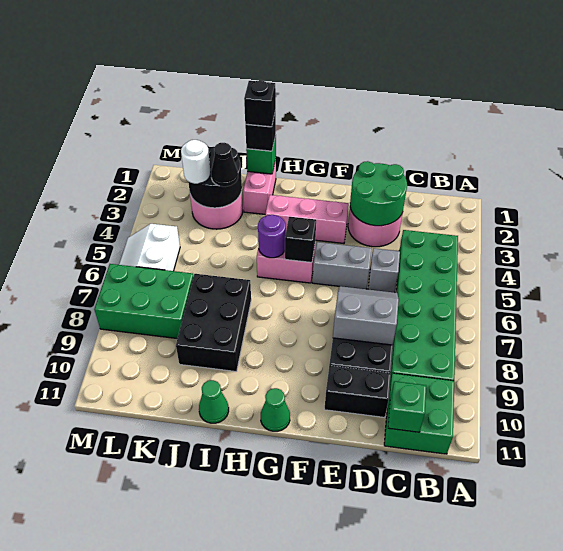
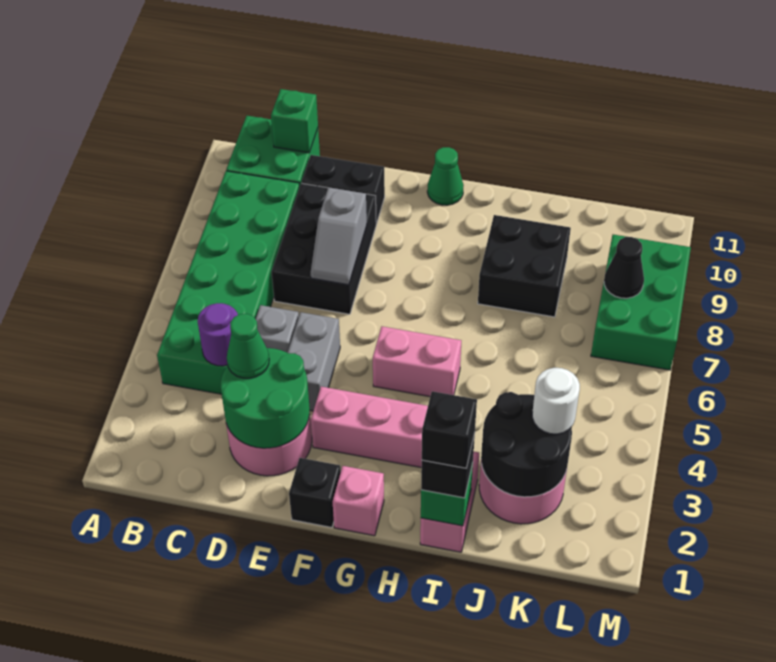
grey slope D7:E8 level 2 top 8 -> grey slope E7:E8 level 2 top 8
grey brick E5:F5 level 1 -> grey brick E4:E5 level 1
none -> pink brick G1 level 1
black brick G5 level 2 -> black brick F1 level 1
purple round brick H5 level 2 -> purple round brick C4 level 2
black brick I7:J9 level 1 -> black brick I8:J9 level 1
green cone I11 level 1 -> green cone D3 level 3
black cone J3 level 3 -> black cone L8 level 2
green brick K7:M8 level 1 -> green brick L7:M9 level 1
white slope L5:M6 level 1 top L -> none

